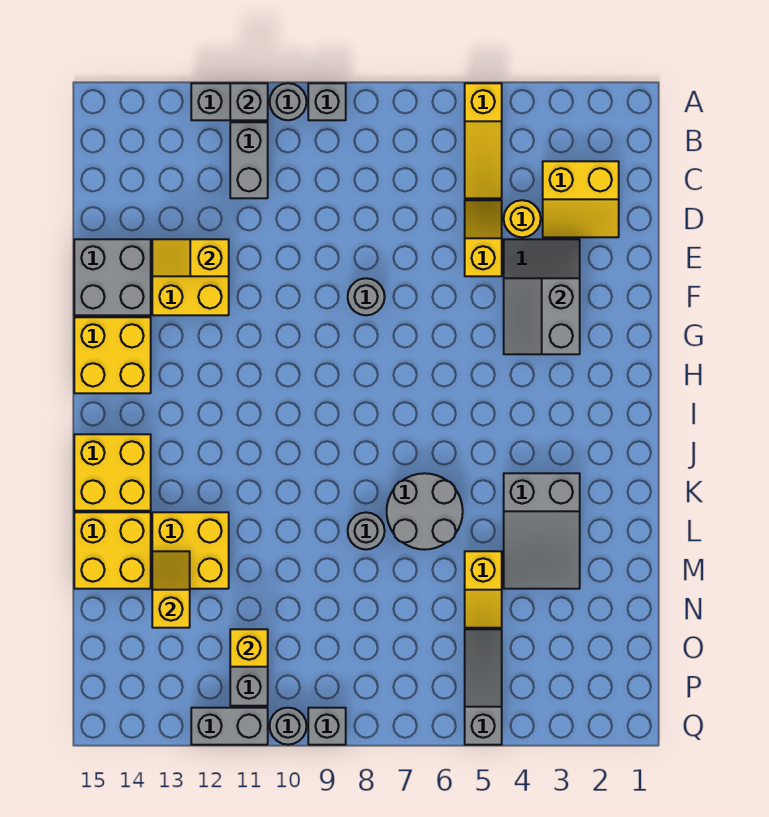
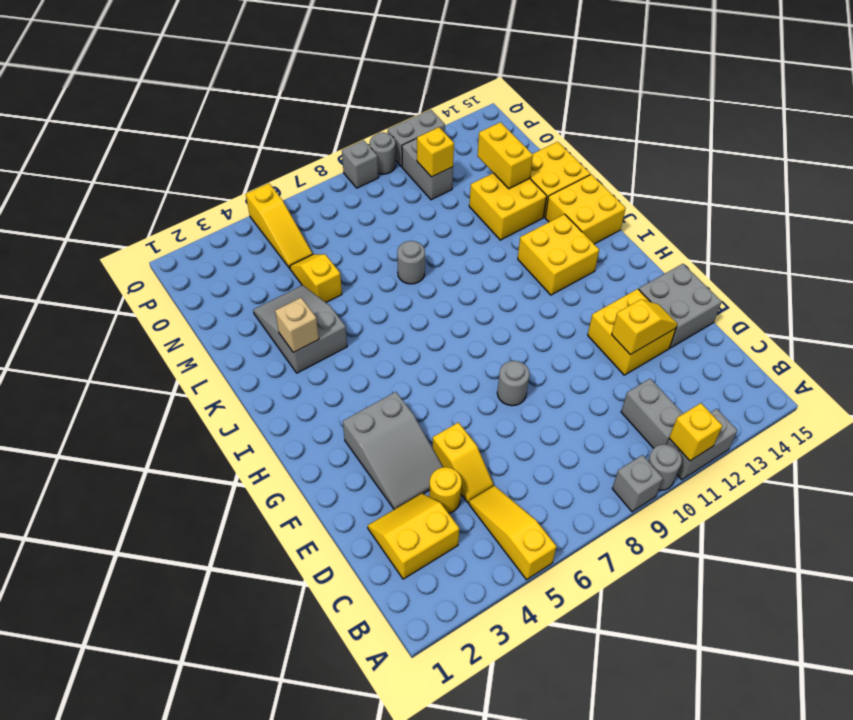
grey brick A11 level 2 -> yellow brick A11 level 2
grey slope F3:G4 level 2 top 3 -> none
yellow brick G14:H15 level 1 -> yellow brick I12:J13 level 1
none -> tan brick K3 level 2
grey round brick K6:L7 level 1 -> none
yellow slope M13:N13 level 2 top N -> yellow brick M13:N13 level 2
grey slope O5:Q5 level 1 top Q -> yellow slope O5:Q5 level 1 top Q

